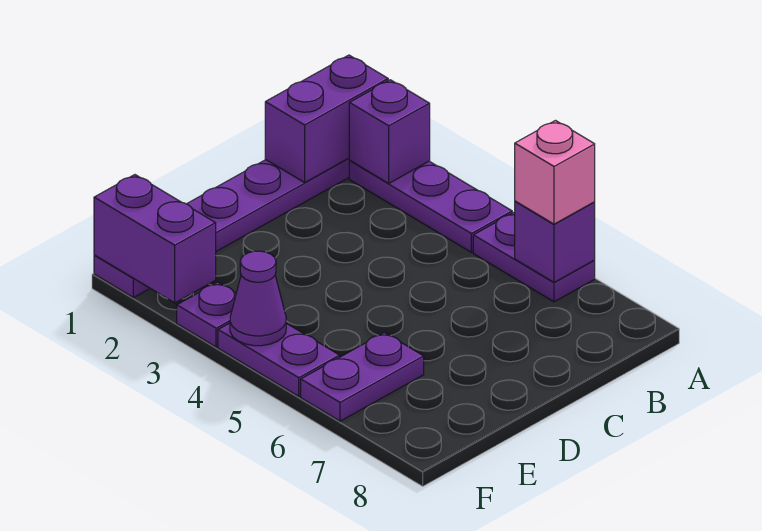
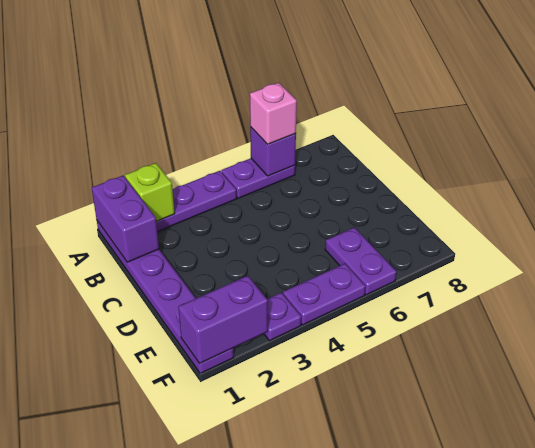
purple brick A2 level 2 -> lime brick A2 level 2
purple cone F4 level 2 -> none

